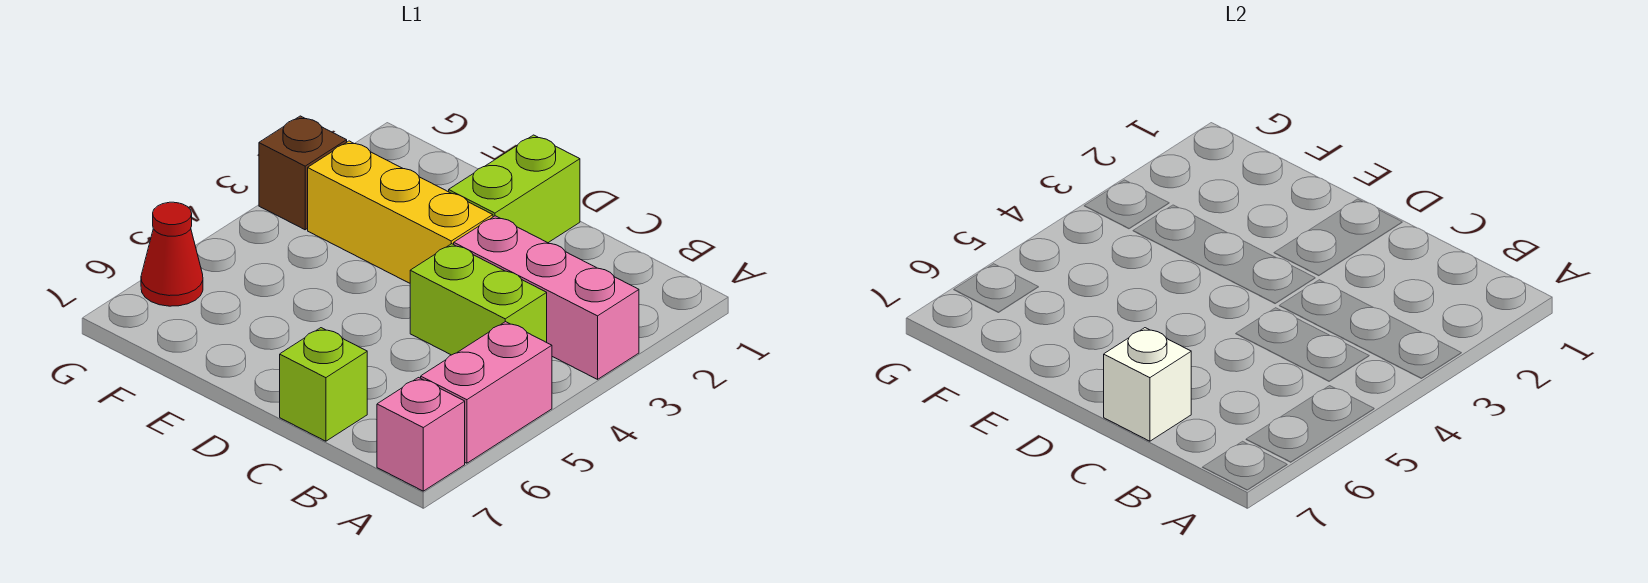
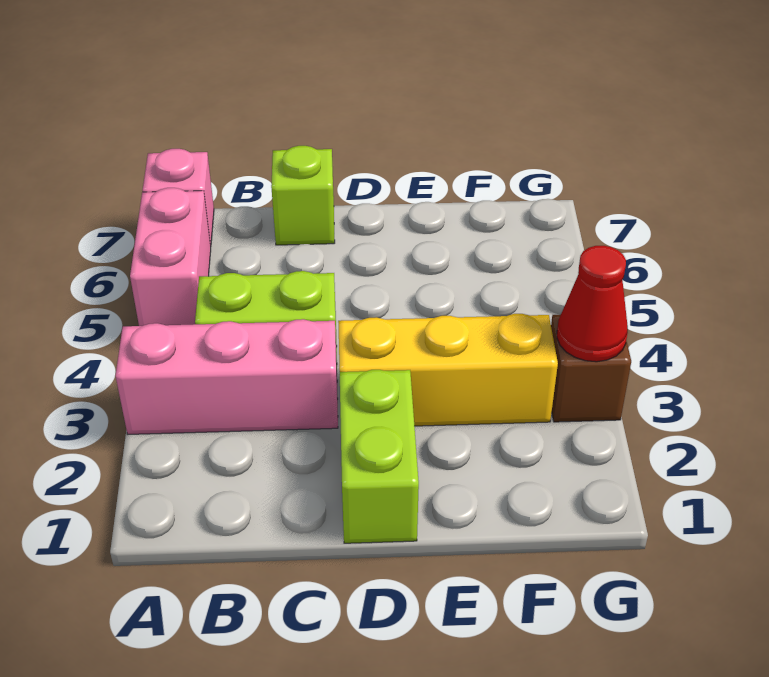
white brick C7 level 2 -> none
red cone G6 level 1 -> red cone G3 level 2

